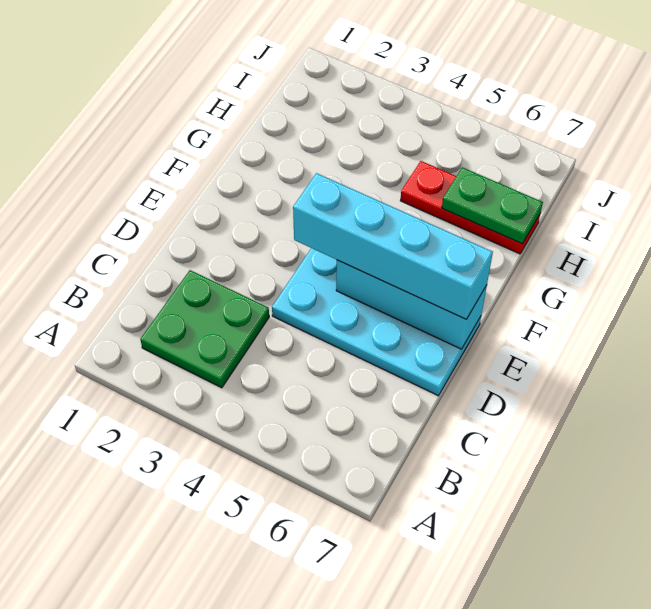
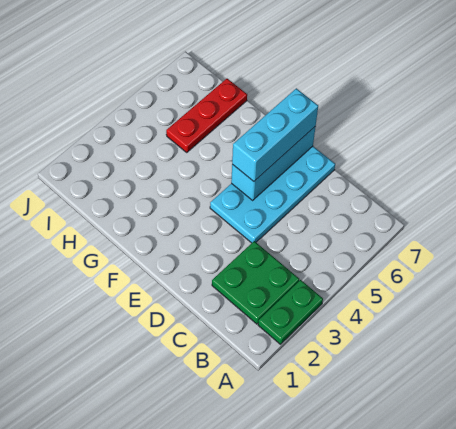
cyan brick E4:E7 level 3 -> cyan brick E5:E7 level 3
green plate H6:H7 level 2 -> green plate A2:A3 level 1

